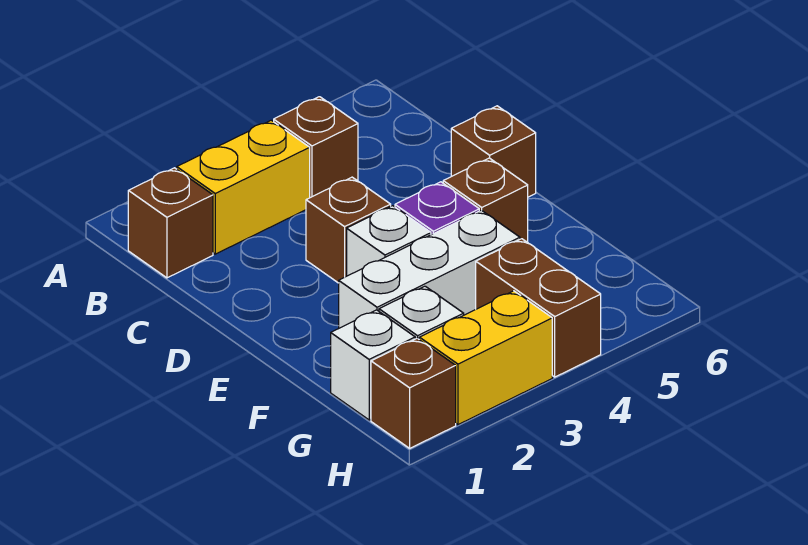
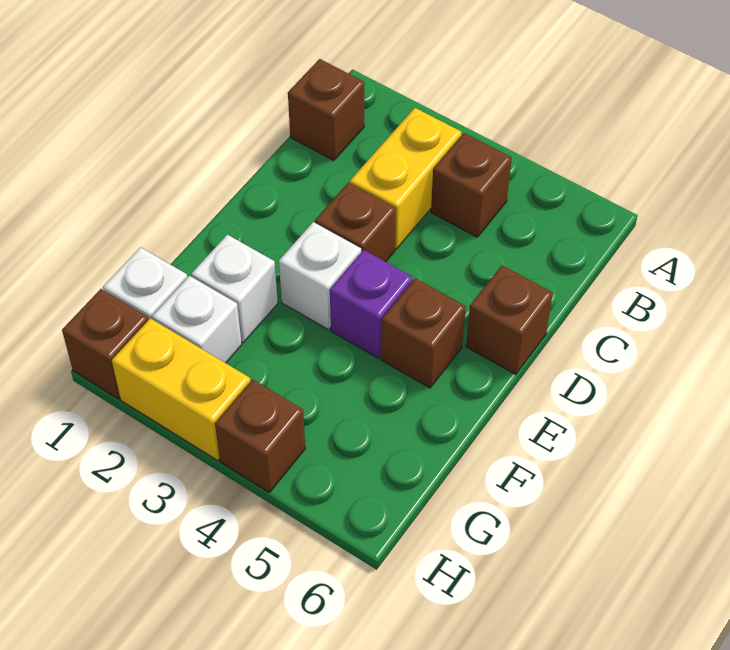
yellow brick B2:B3 level 1 -> yellow brick B3:C3 level 1
white brick F2:F4 level 1 -> white brick F2 level 1
brown brick G4:H4 level 1 -> brown brick H4 level 1

